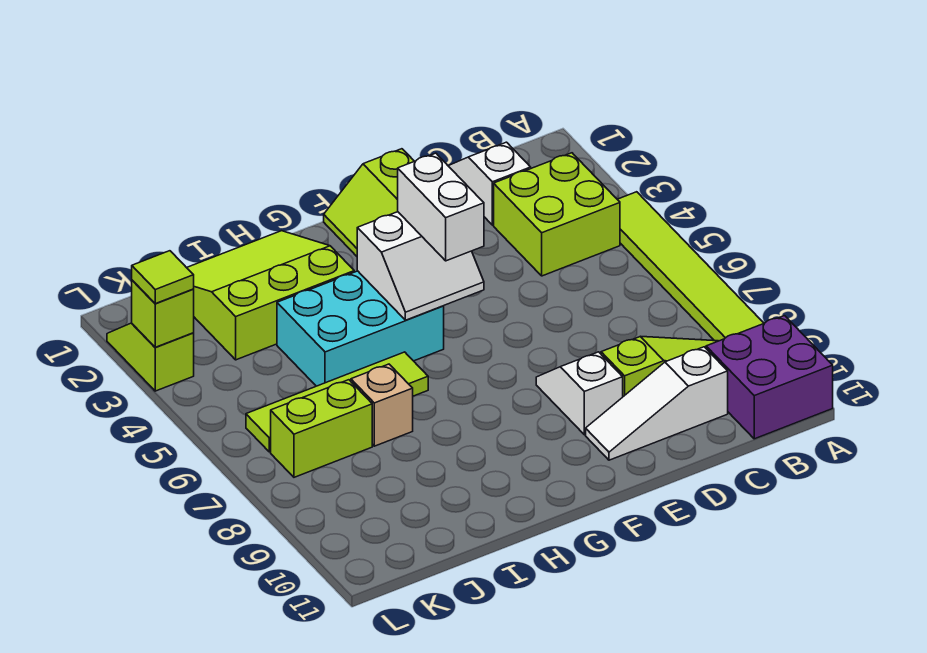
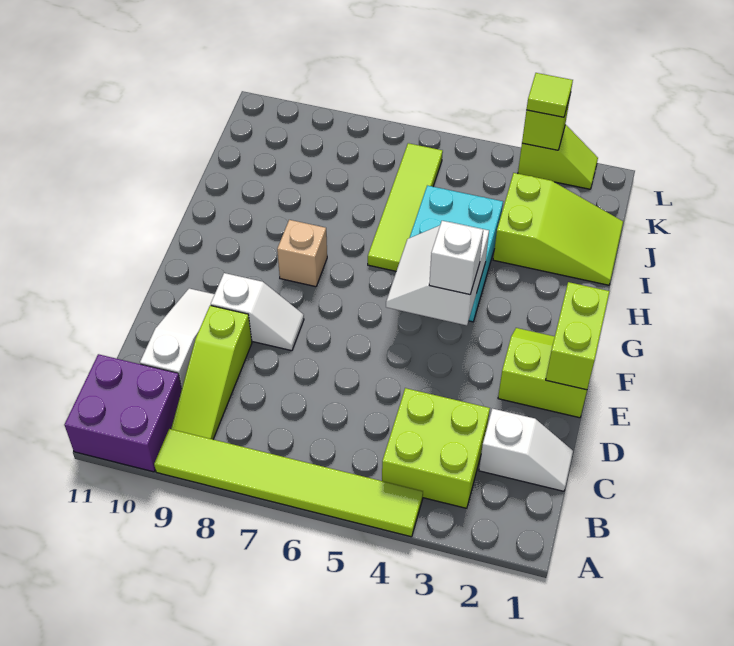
white brick F4:F5 level 3 -> white brick F4 level 3
lime slope H1:J3 level 1 top 3 -> lime slope I1:J3 level 1 top 3
tan brick I7 level 1 -> tan brick G8 level 1
lime brick J7:K7 level 1 -> lime brick E1:F1 level 2

